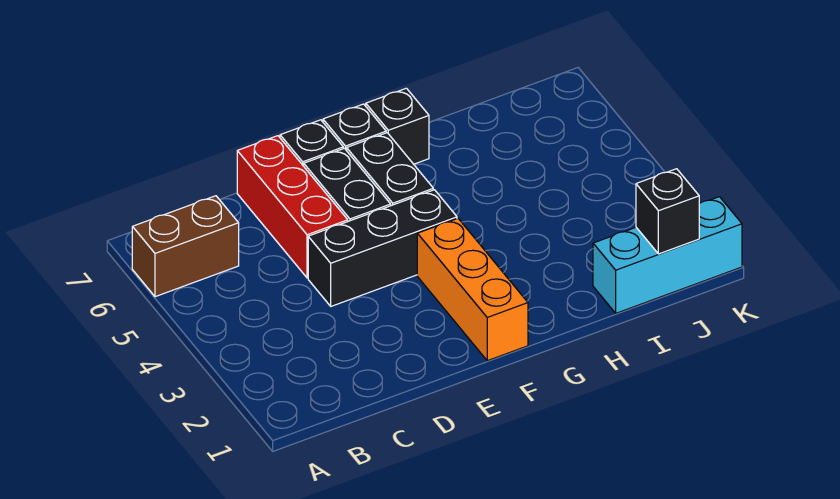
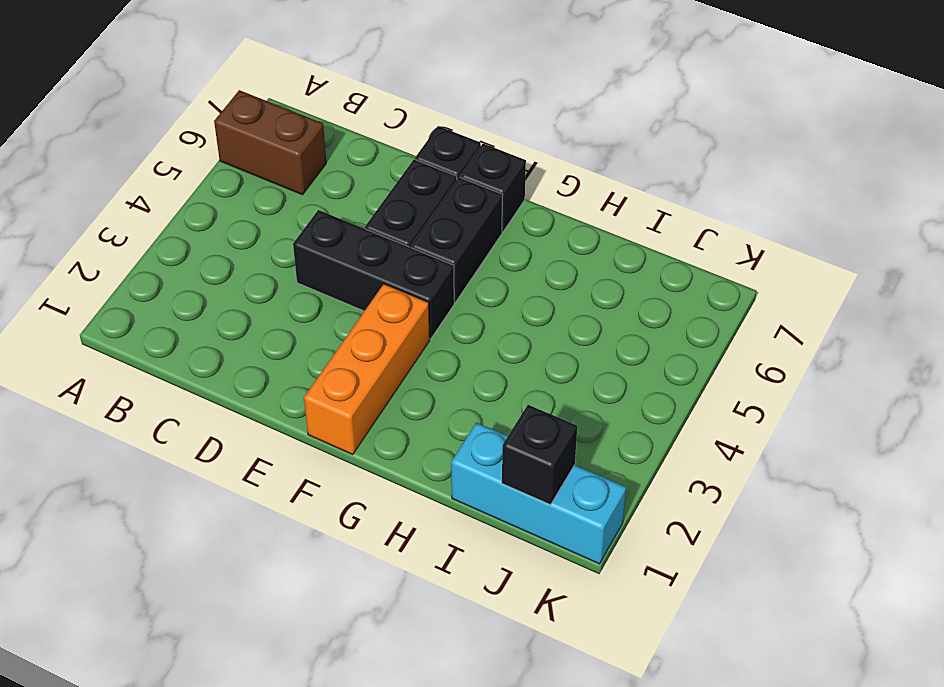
red brick D5:D7 level 1 -> none
black brick G7 level 1 -> none

